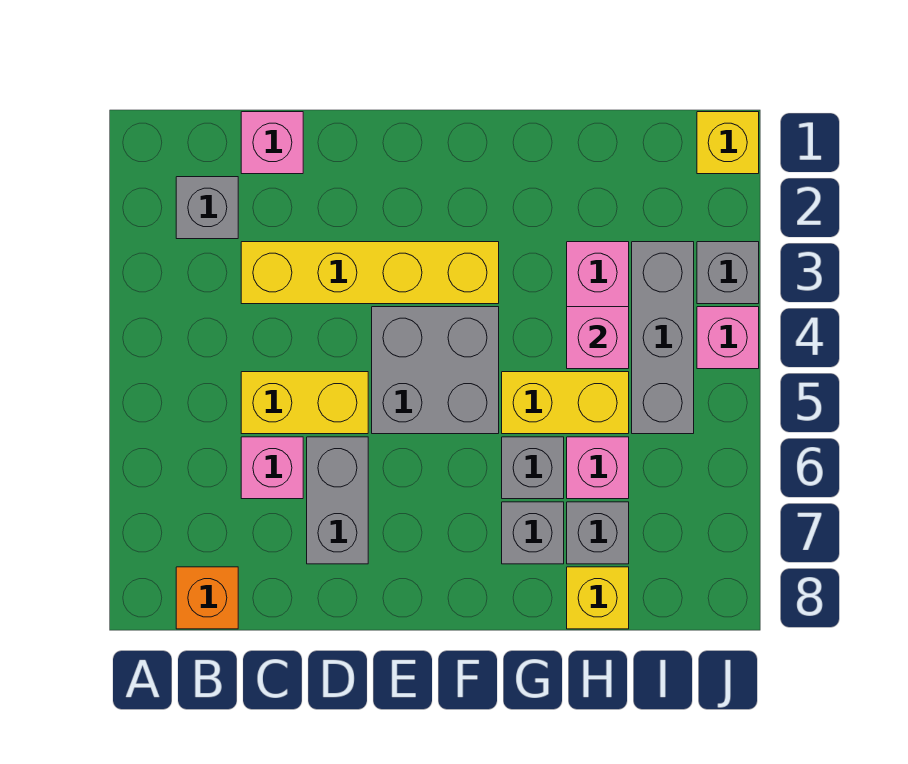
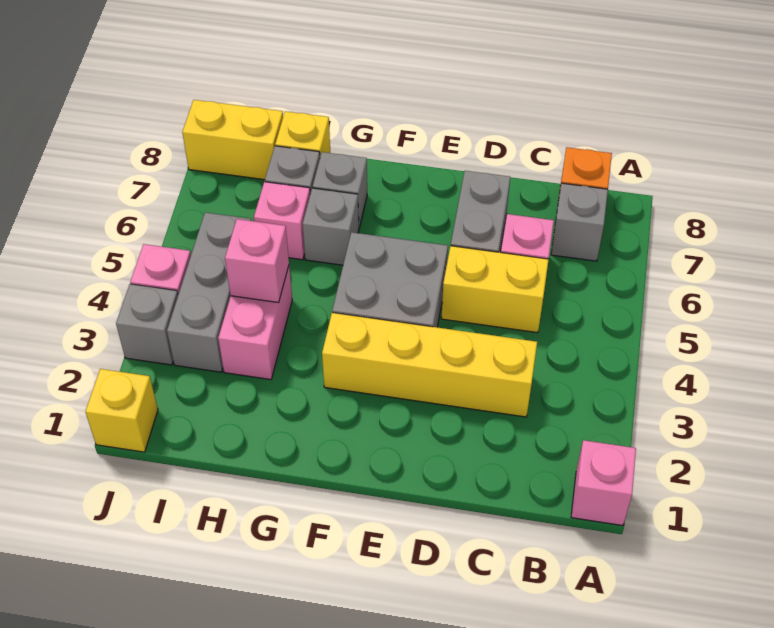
grey brick B2 level 1 -> grey brick B7 level 1
pink brick C1 level 1 -> pink brick A1 level 1
yellow brick G5:H5 level 1 -> yellow brick I8:J8 level 1

